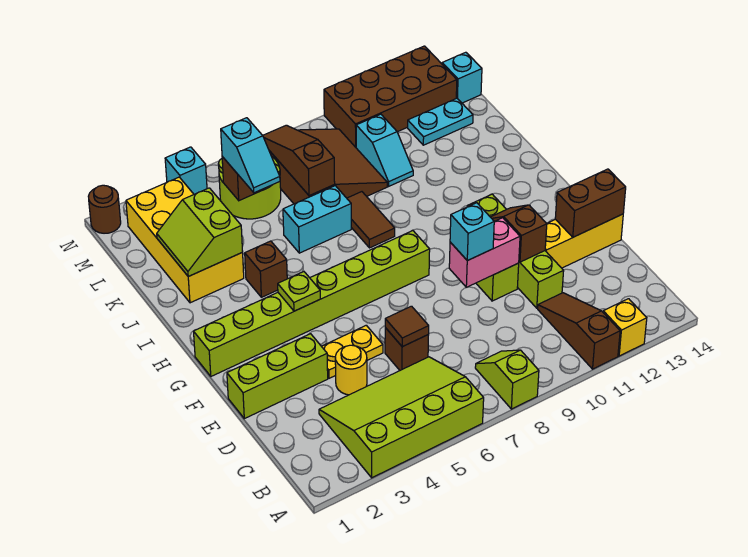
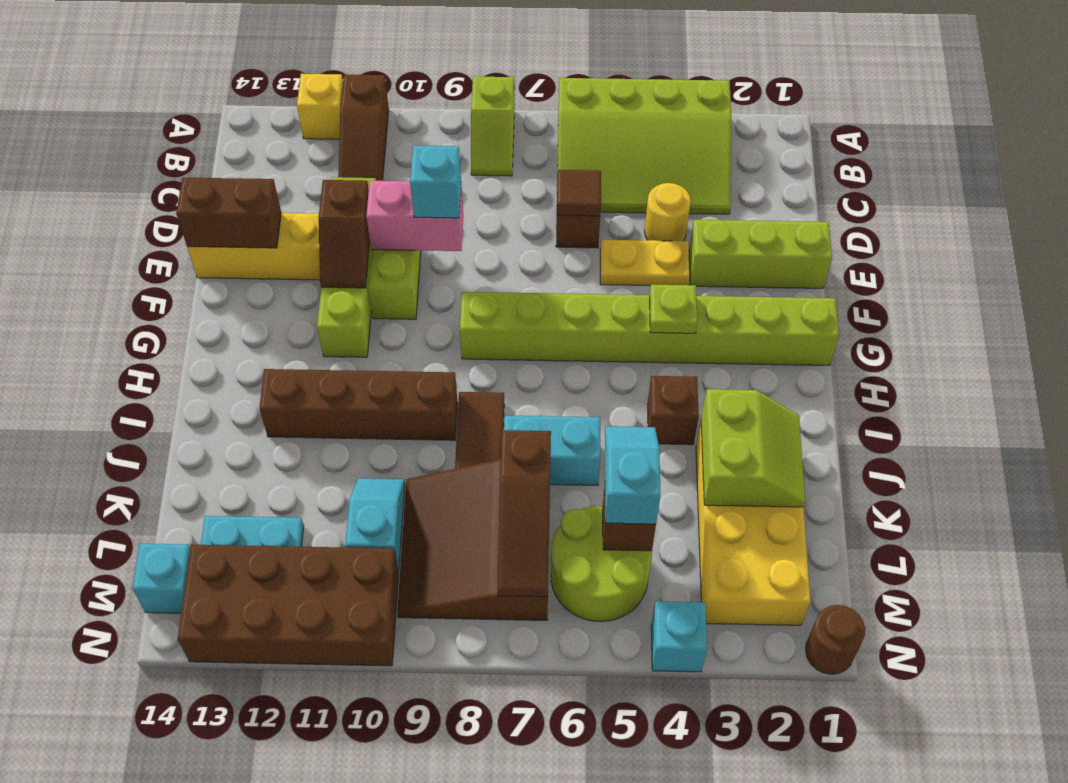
none -> brown brick I9:I12 level 1

